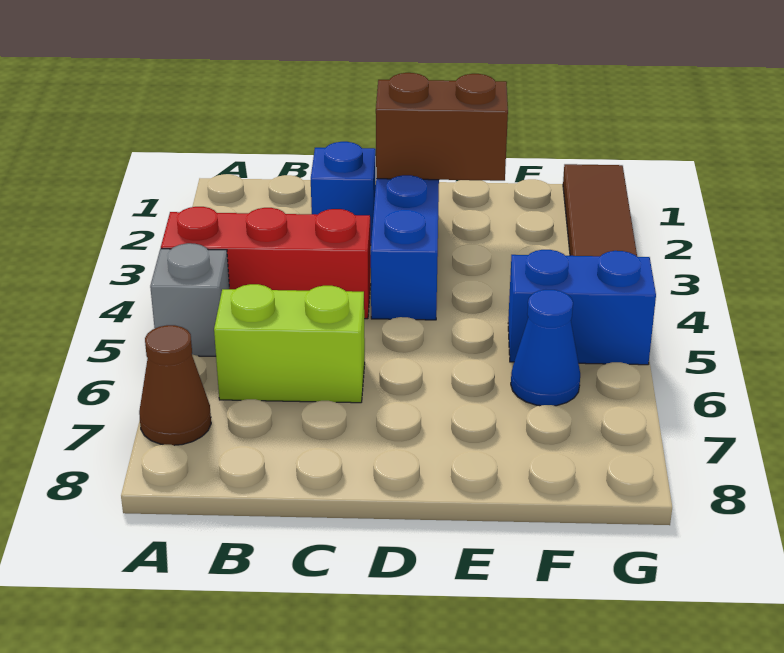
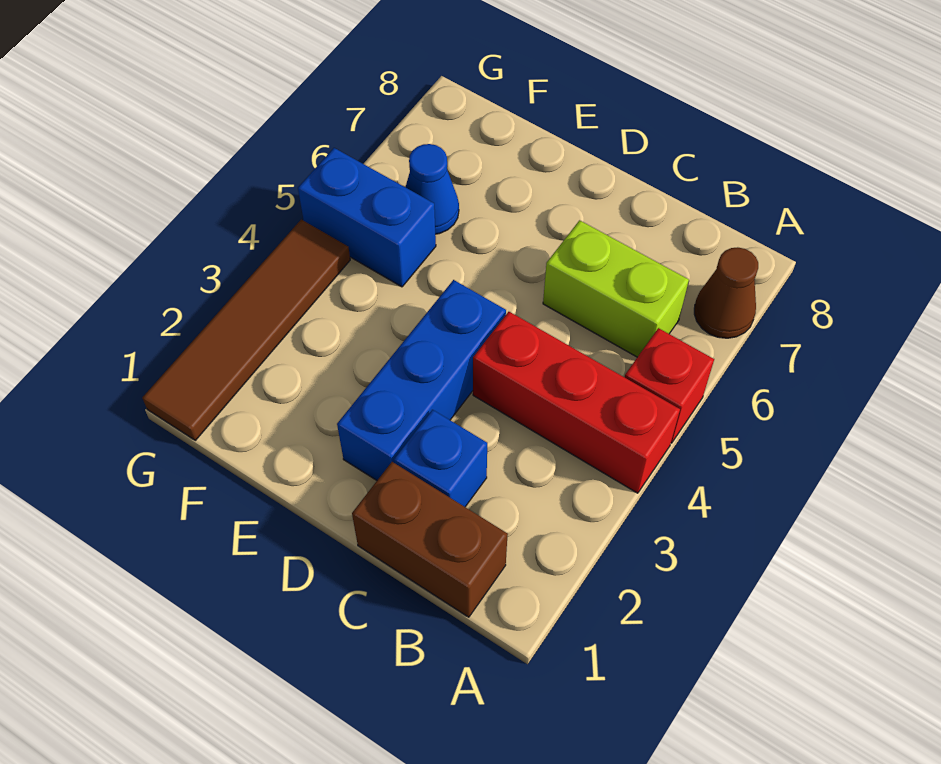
grey brick A5 level 1 -> red brick A5 level 1
brown brick D2:E2 level 2 -> brown brick B1:C1 level 1

